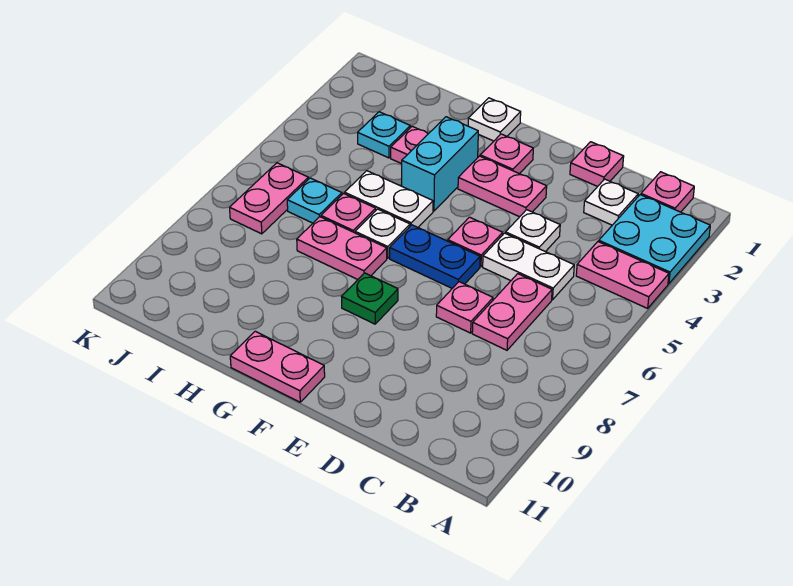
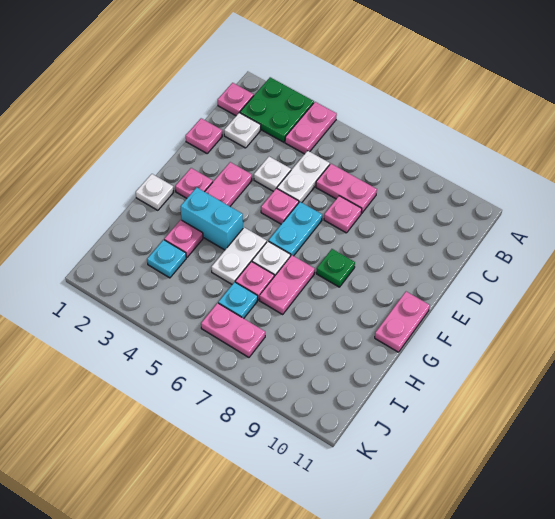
cyan plate A2:B3 level 1 -> green plate A2:B3 level 1
blue plate E6:F6 level 1 -> cyan plate E6:F6 level 1

